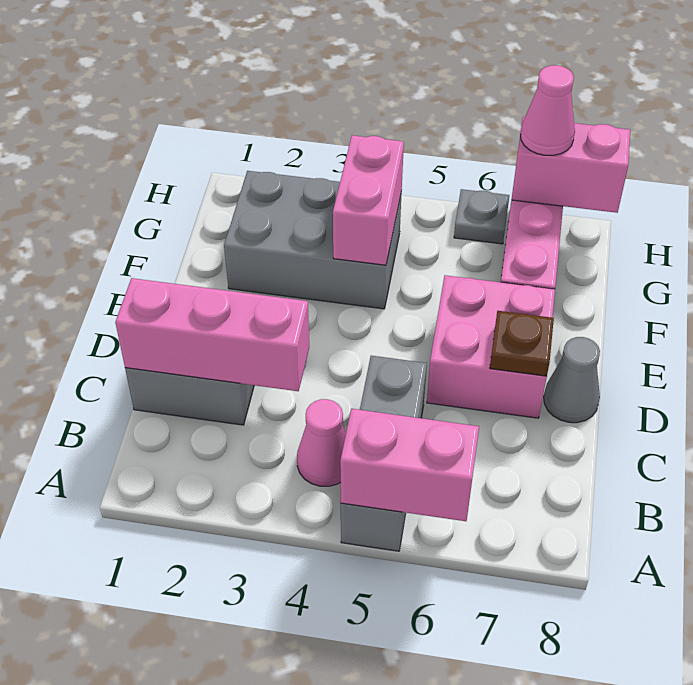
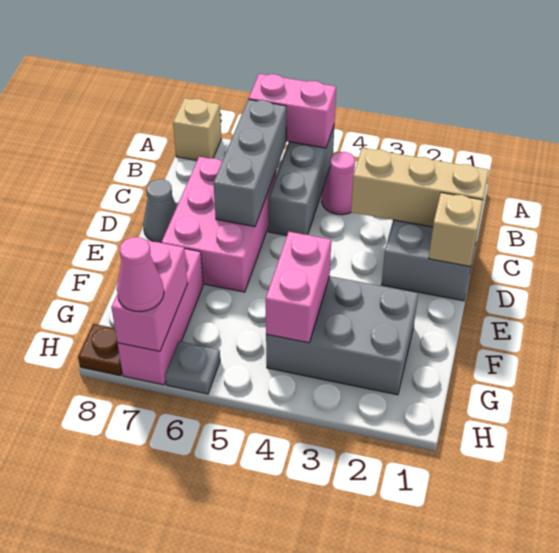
none -> tan brick A8 level 1
none -> grey brick B6:D6 level 2
pink brick C1:C3 level 2 -> tan brick C1:C3 level 2
none -> tan brick D1 level 2
pink brick D6:E7 level 1 -> pink brick C6:E7 level 1
brown plate D7 level 2 -> brown plate H8 level 1
pink brick H7:H8 level 2 -> pink brick G7:H7 level 2

